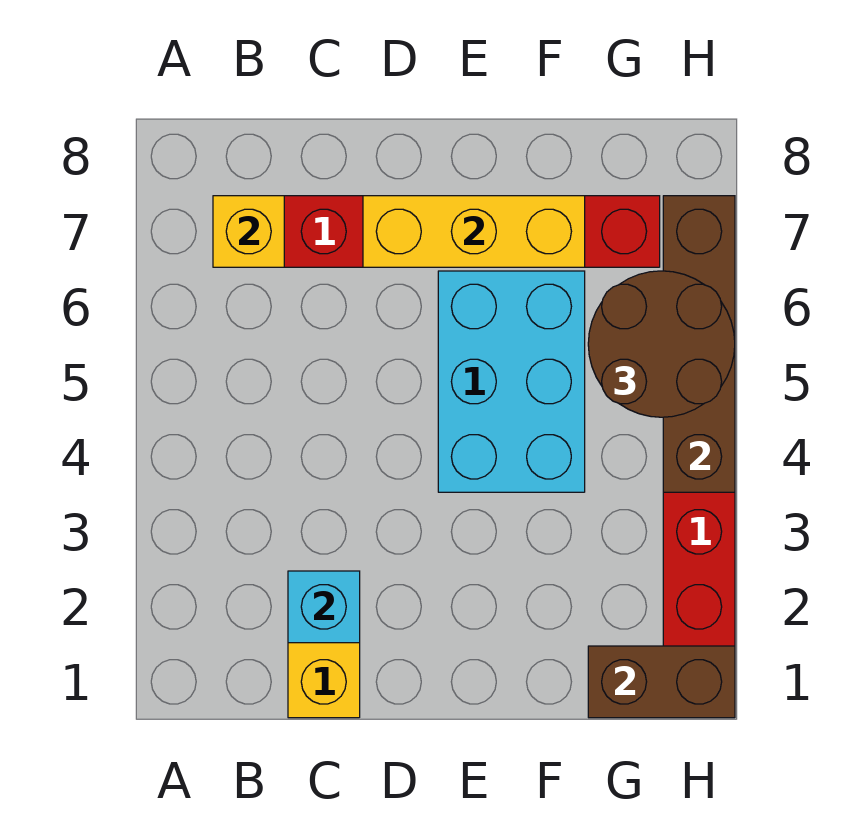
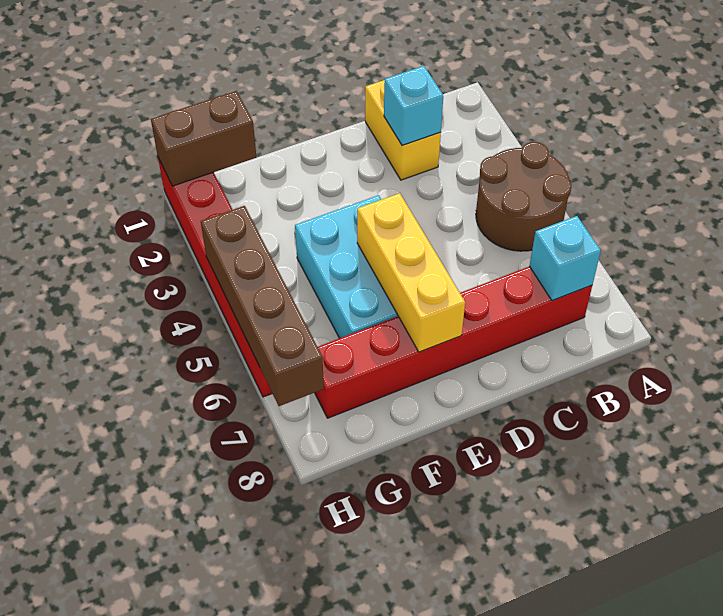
yellow brick B7 level 2 -> cyan brick B7 level 2
yellow brick D7:F7 level 2 -> yellow brick E5:E7 level 2
brown round brick G5:H6 level 3 -> brown round brick A4:B5 level 1

